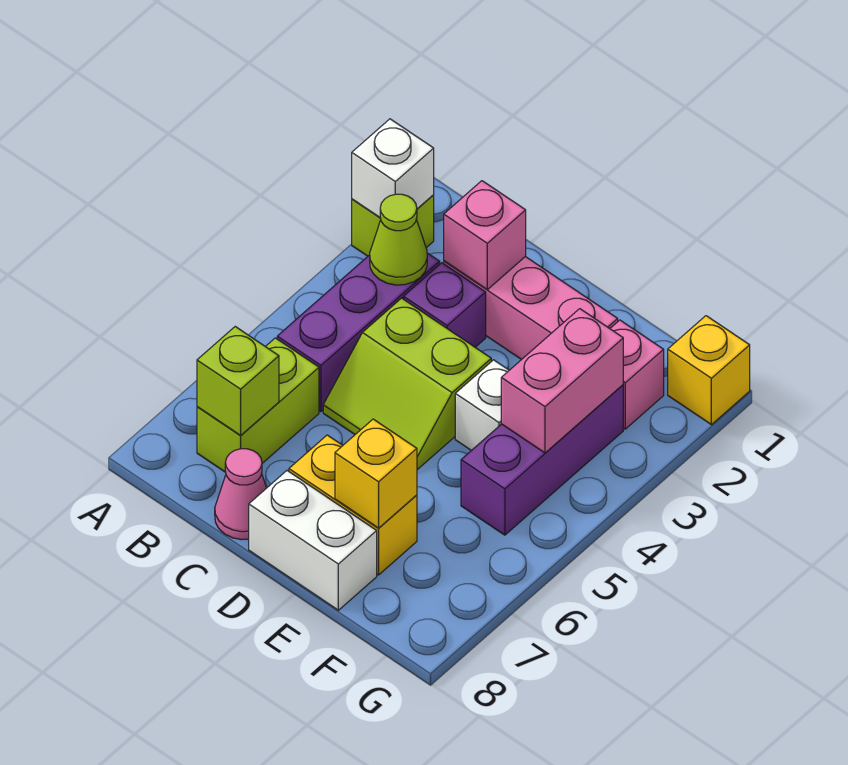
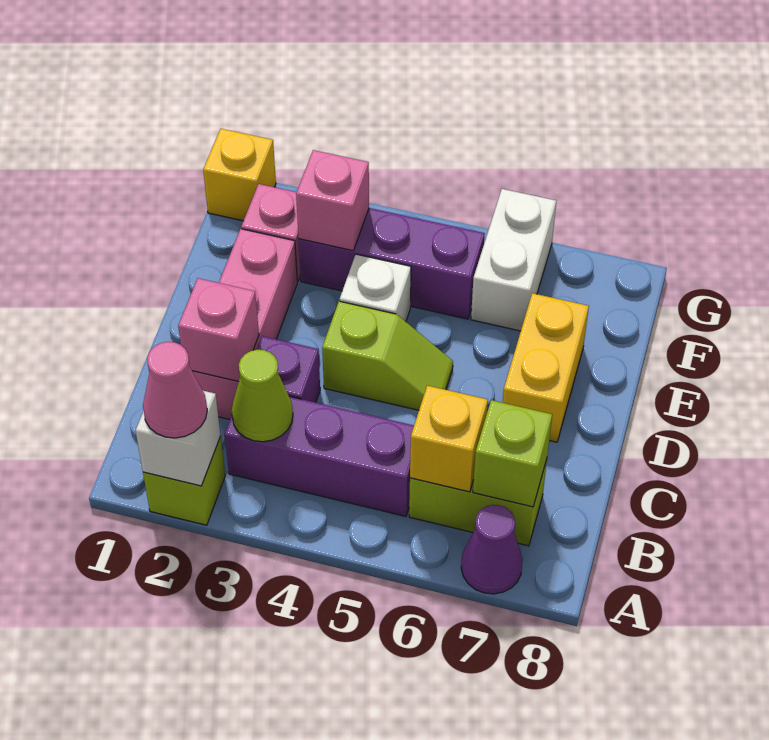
none -> purple cone A7 level 1
lime slope C4:D5 level 1 top 4 -> lime slope D4:D5 level 1 top 4
pink cone C8 level 1 -> pink cone A2 level 3
white brick D8:E8 level 1 -> white brick F6:G6 level 1
yellow brick E7 level 2 -> yellow brick B6 level 2
pink brick F3:F4 level 2 -> pink brick F3 level 2

